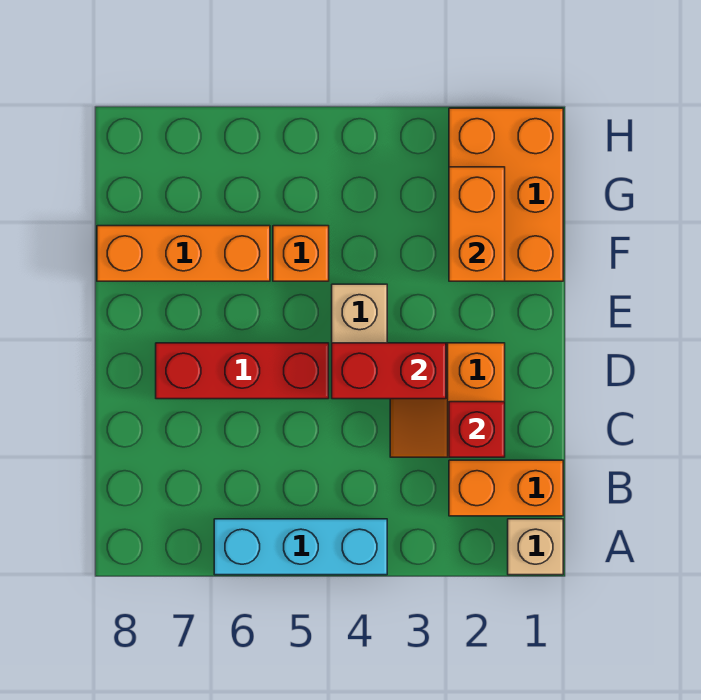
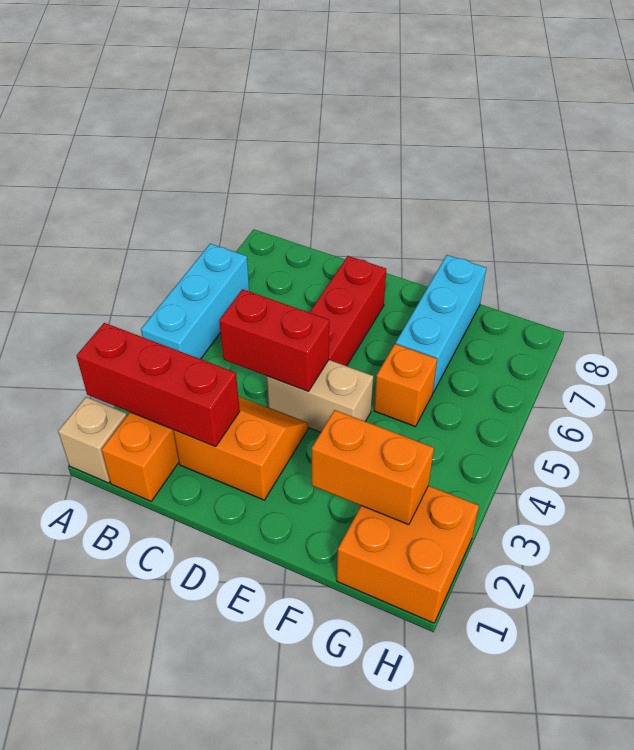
red brick C2 level 2 -> red brick A2:C2 level 2
red brick D3:D4 level 2 -> red brick C4:D4 level 2
orange brick F1:H2 level 1 -> orange brick G1:H2 level 1
orange brick F6:F8 level 1 -> cyan brick F6:F8 level 1

